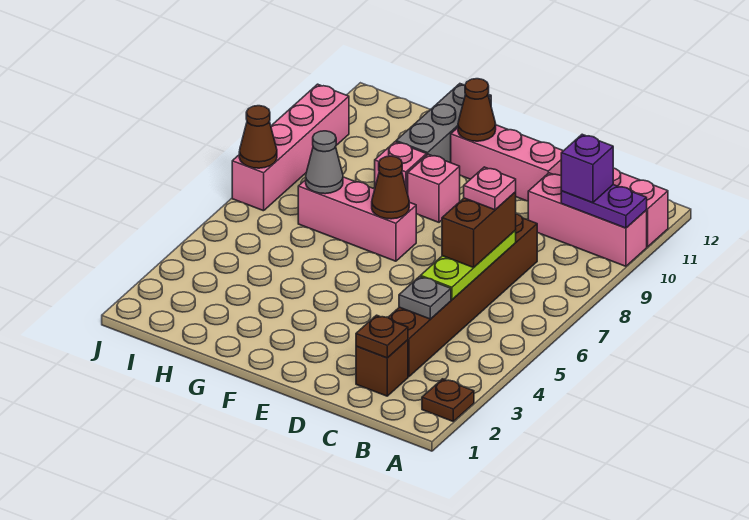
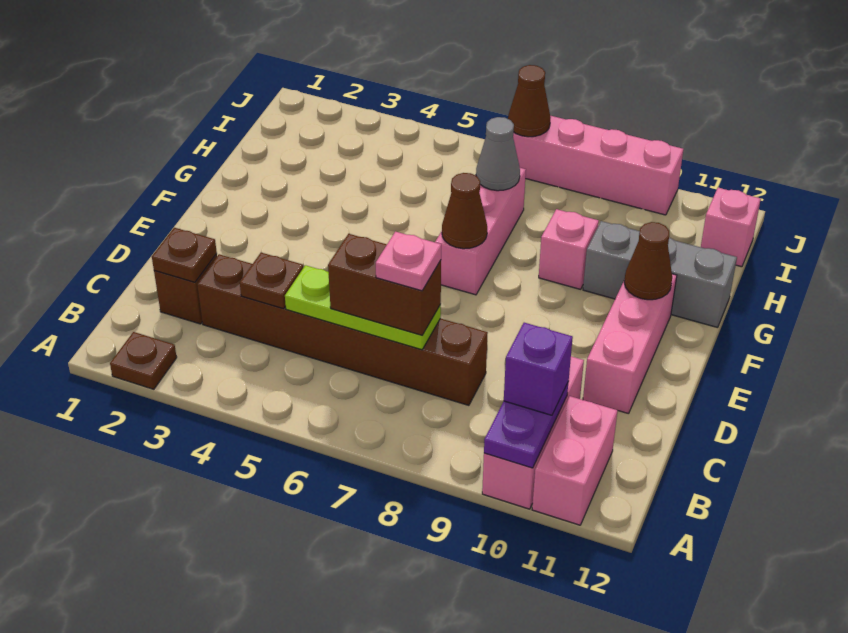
grey plate C4 level 2 -> brown plate C4 level 2
pink brick F9 level 1 -> pink brick I12 level 1

